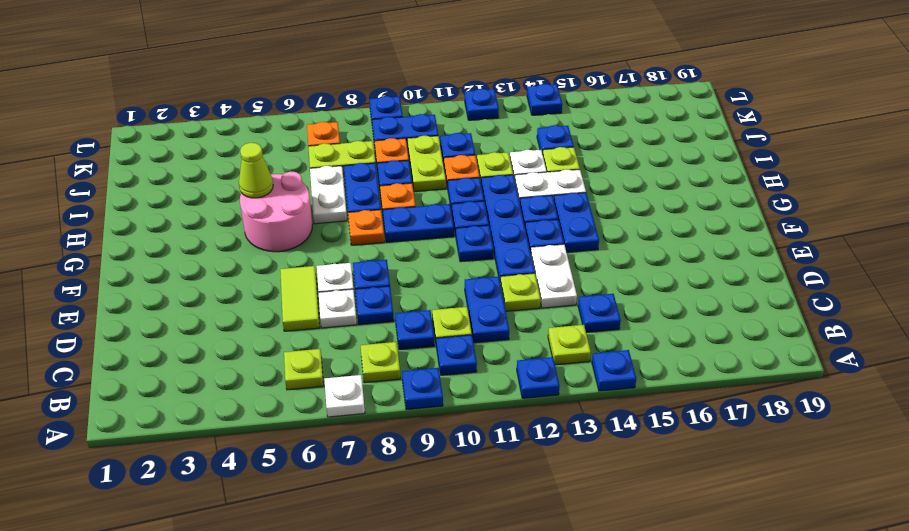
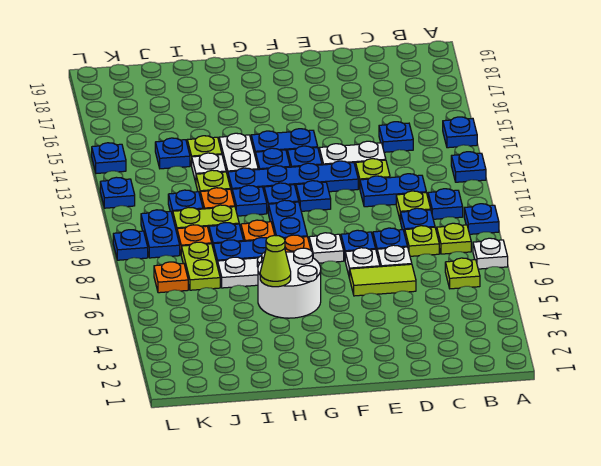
lime plate B13 level 1 -> lime plate C8 level 1
none -> white plate F8 level 1
pink round brick G5:H6 level 1 -> white round brick G5:H6 level 1

